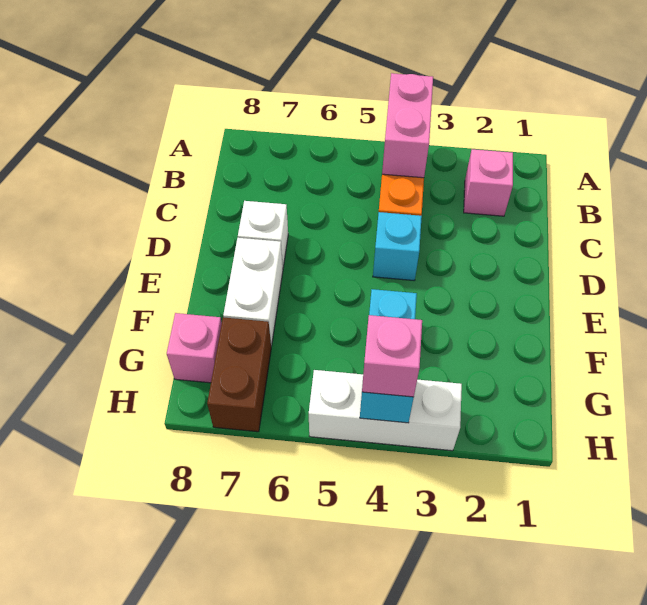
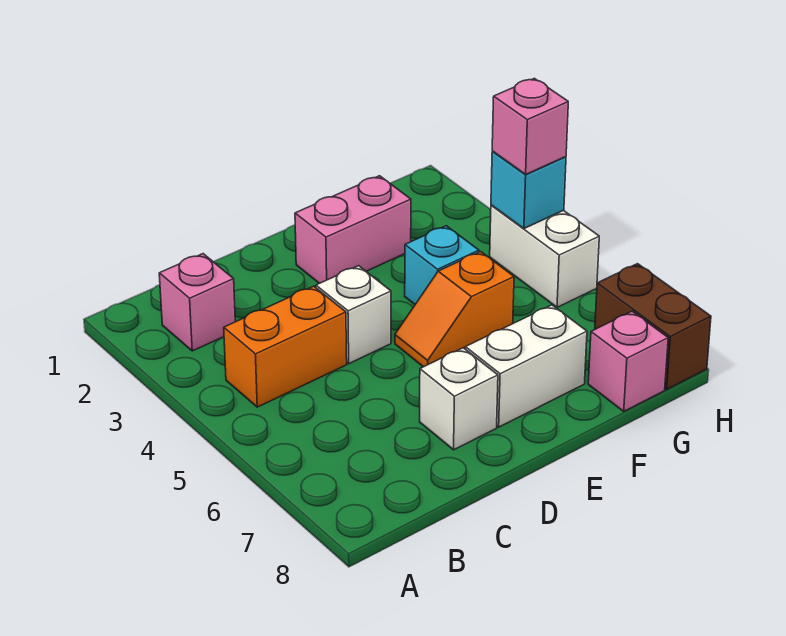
pink brick A4:B4 level 2 -> pink brick E2:F2 level 1
cyan brick D4 level 1 -> white brick D4 level 1
none -> orange slope E5:F5 level 1 top F
brown brick G7:H7 level 1 -> brown brick H7:H8 level 1
white brick H3:H5 level 1 -> white brick H4:H5 level 1

